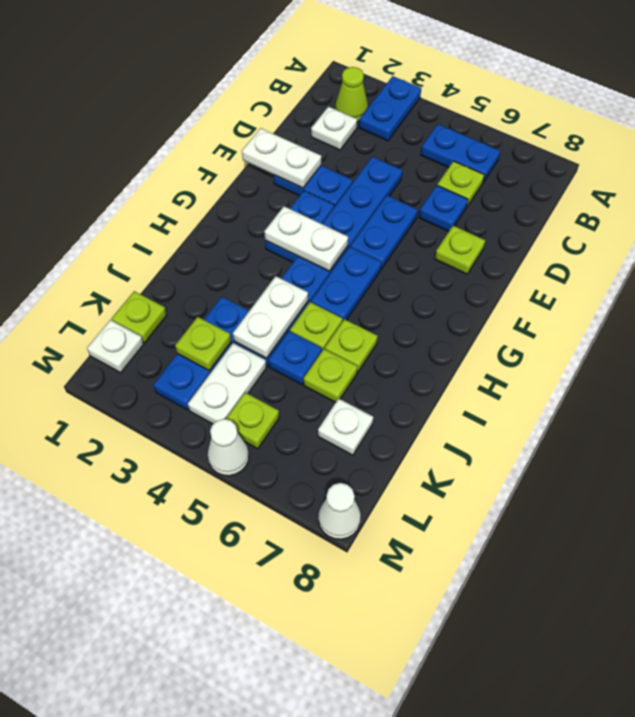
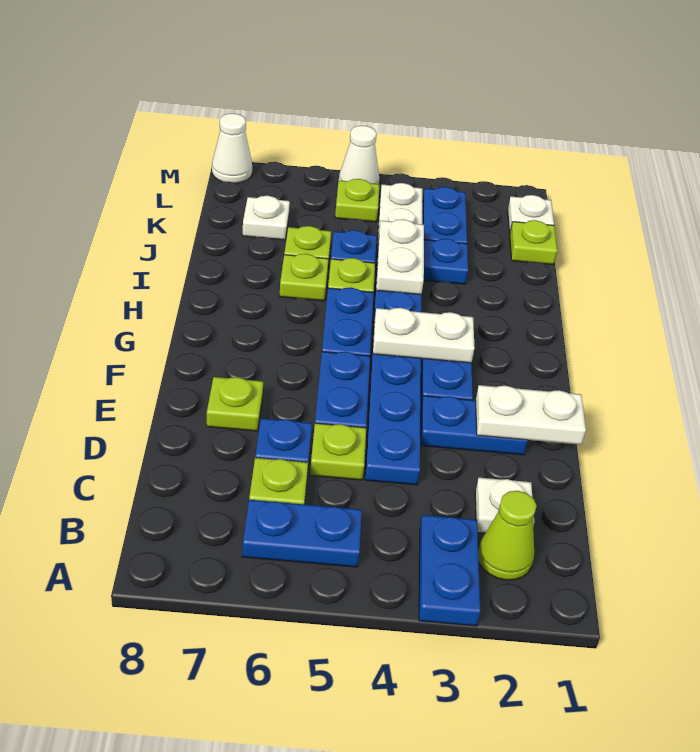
lime plate K3 level 2 -> lime plate D5 level 1

